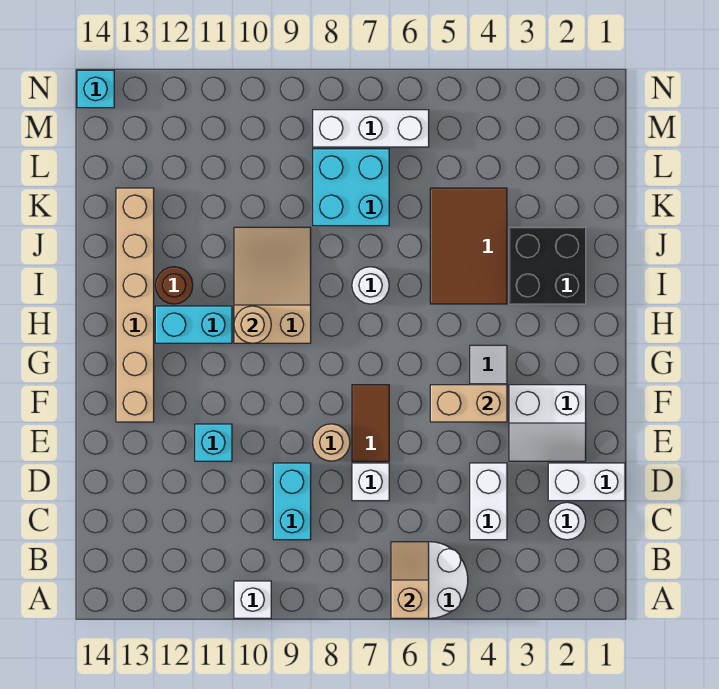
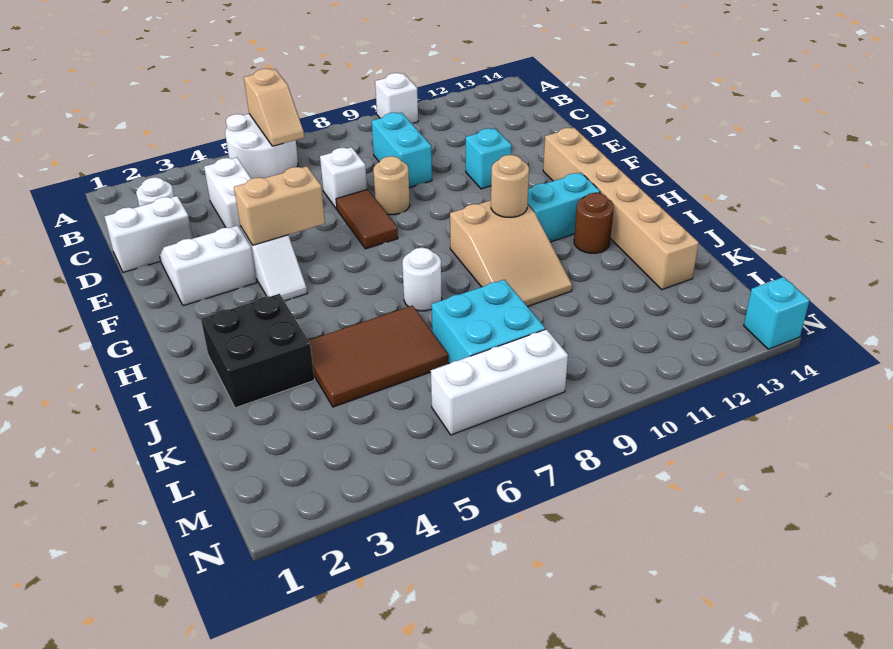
brown tile I4:K5 level 1 -> brown tile J4:K6 level 1

